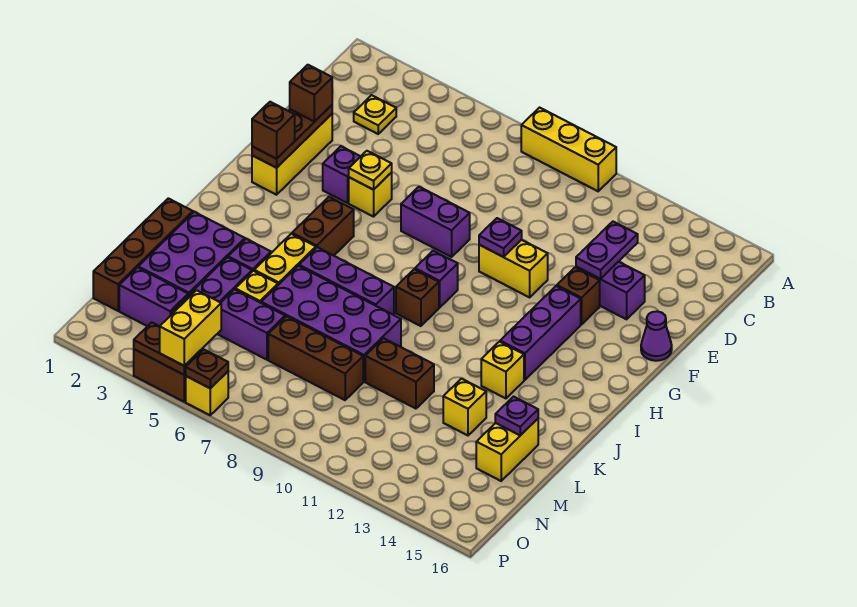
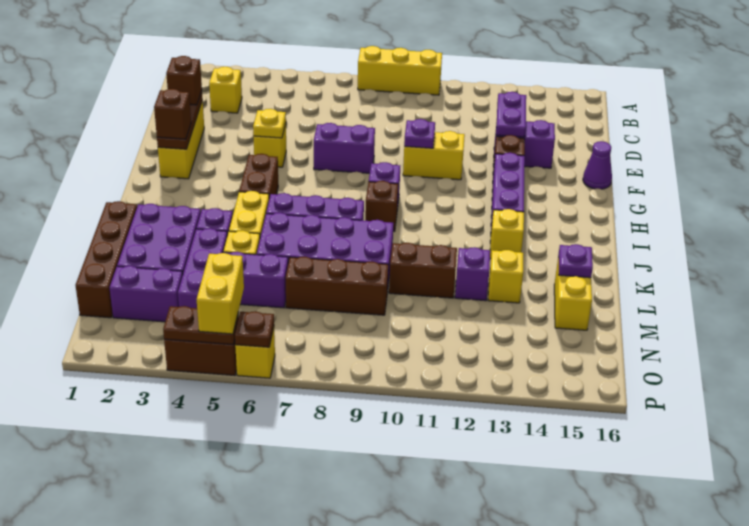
yellow plate C3 level 1 -> yellow brick C3 level 1
purple brick F4 level 1 -> purple brick L12 level 1

